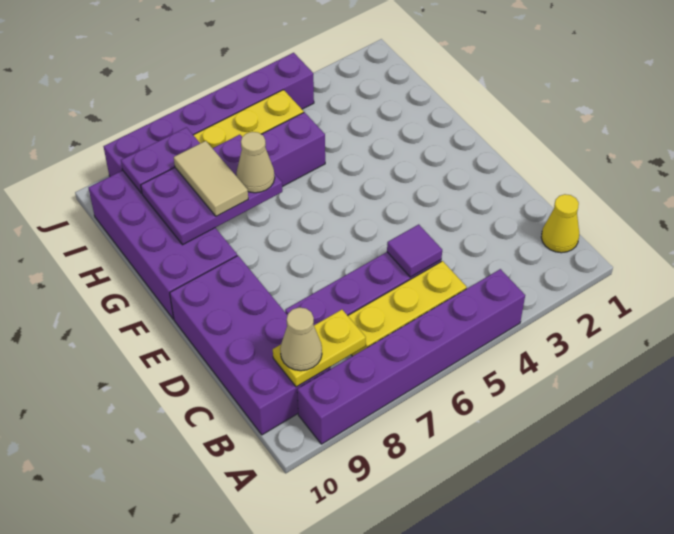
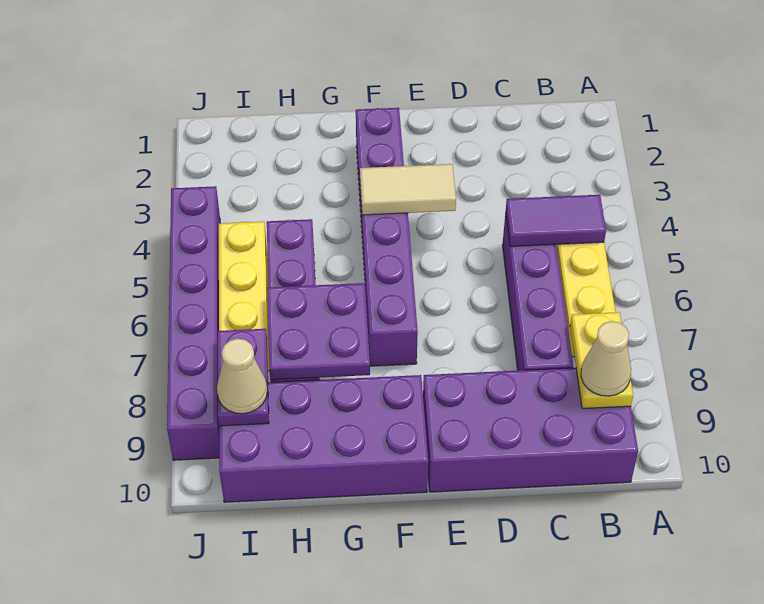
purple brick A4:A9 level 1 -> purple brick F2:F7 level 1
yellow cone B1 level 1 -> none
purple tile C5 level 2 -> purple tile B5:C5 level 2
purple plate G7:H9 level 2 -> purple plate G7:H8 level 2
tan cone G7 level 3 -> tan cone I9 level 3
tan tile G8:H8 level 3 -> tan tile E4:F4 level 2

